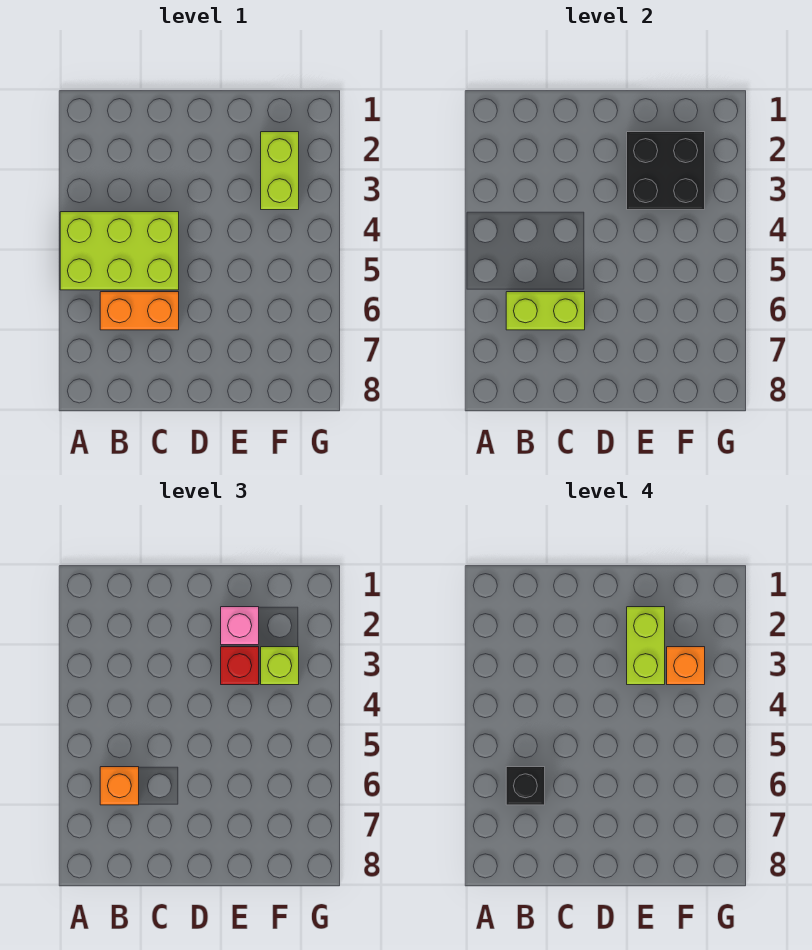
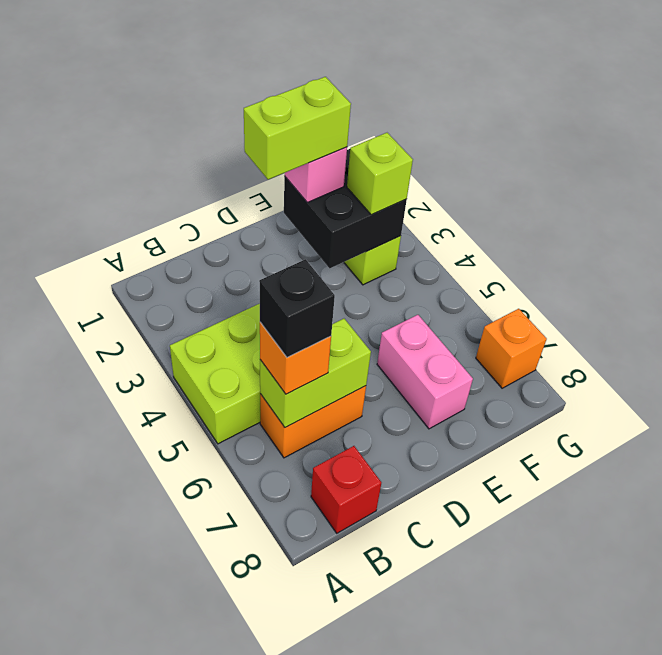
lime brick E2:E3 level 4 -> lime brick D2:E2 level 4
red brick E3 level 3 -> red brick B8 level 1
none -> pink brick E6:E7 level 1
orange brick F3 level 4 -> orange brick G7 level 1

